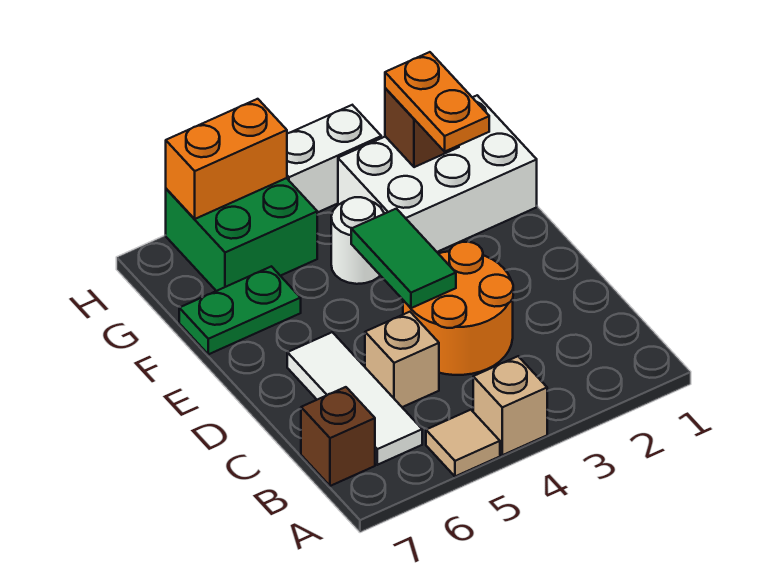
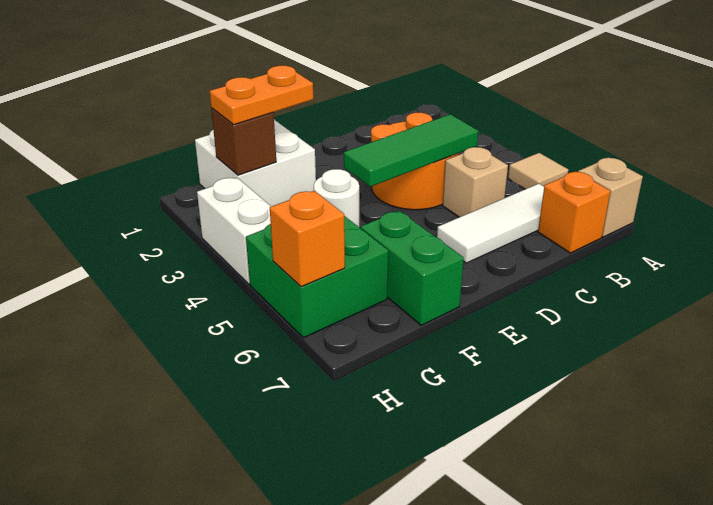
tan brick A4 level 1 -> tan brick A7 level 1
brown brick B7 level 1 -> orange brick B7 level 1
green tile D4:E4 level 2 -> green tile C4:E4 level 2
white brick F1:G3 level 1 -> white brick F1:G2 level 1
green plate F6:F7 level 1 -> green brick F6:F7 level 1
orange brick H5:H6 level 2 -> orange brick H6 level 2

